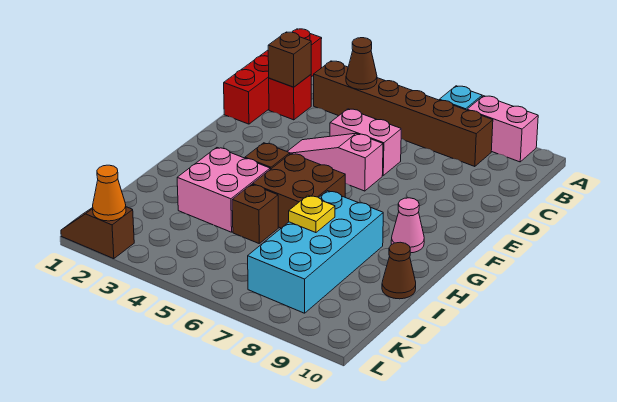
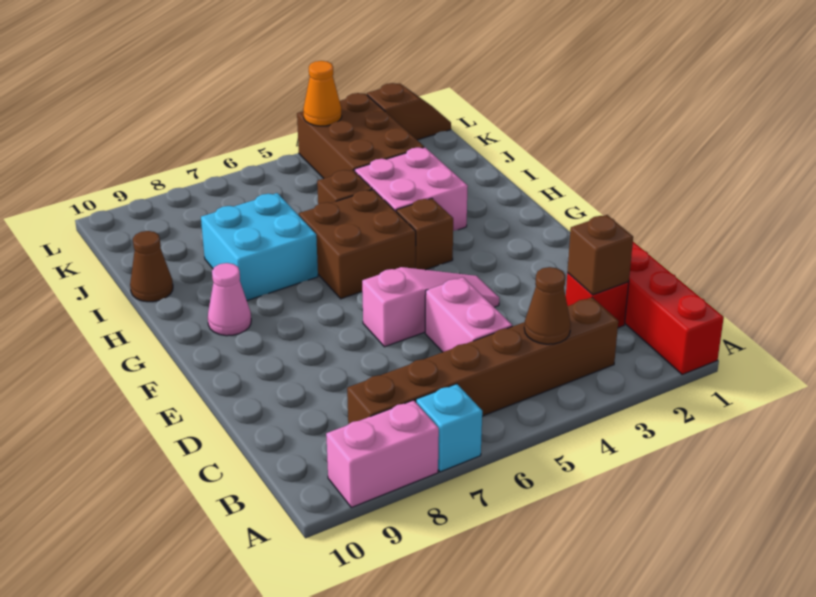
pink brick D5:D6 level 1 -> pink brick C5:D5 level 1
cyan brick H7:K8 level 1 -> cyan brick H7:I8 level 1
yellow plate I7 level 2 -> none
none -> brown brick J3:L4 level 1
orange cone L2 level 2 -> orange cone L4 level 2

